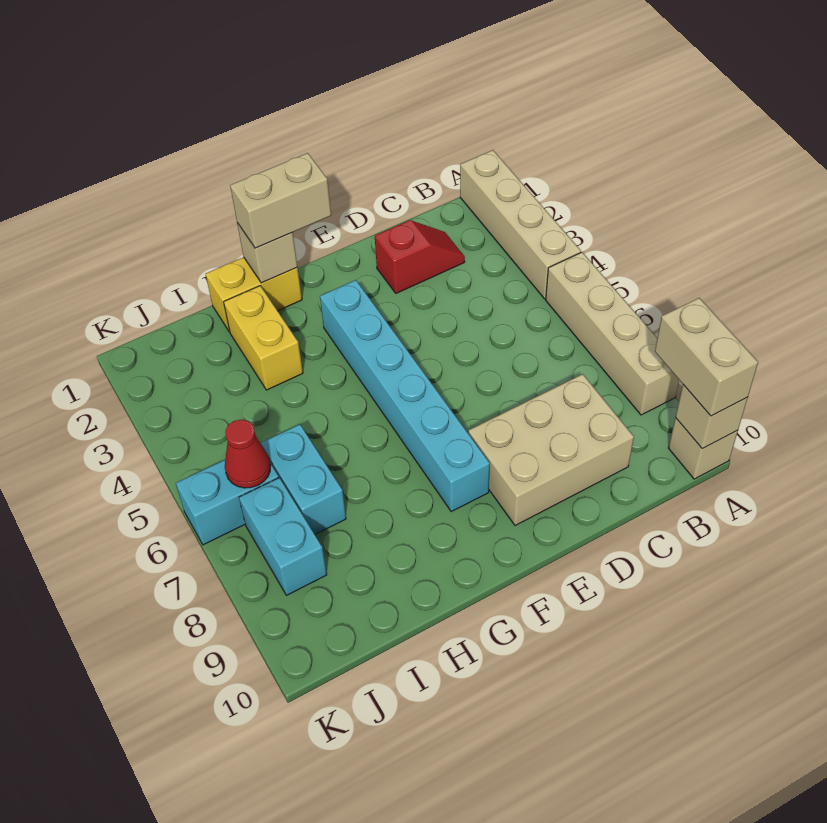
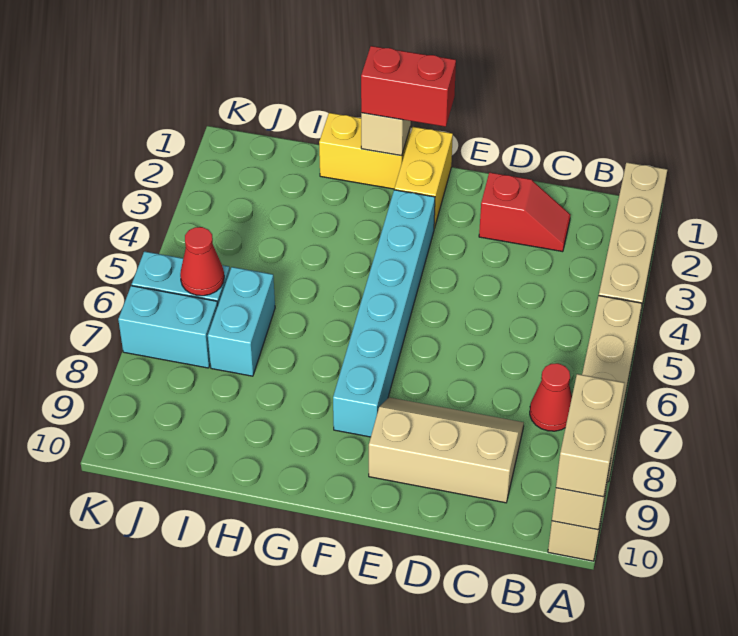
none -> red cone B7 level 1
tan brick C8:E9 level 1 -> tan slope C8:E9 level 1 top 9
tan brick F1:G1 level 3 -> red brick F1:G1 level 3
yellow brick H2:H3 level 1 -> yellow brick F1:F2 level 1
cyan brick J7:J8 level 1 -> cyan brick J7:K7 level 1

